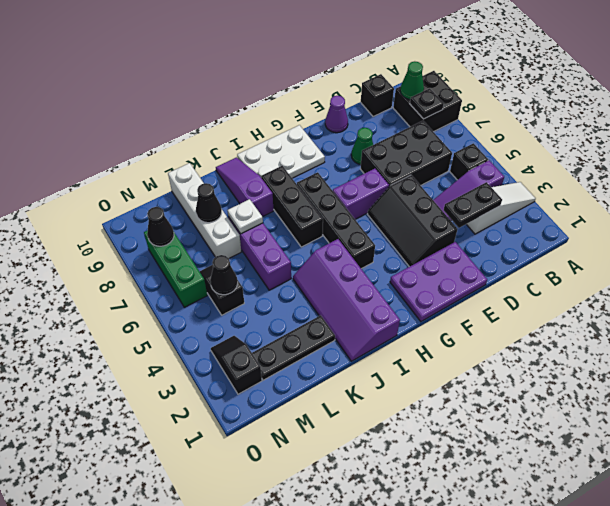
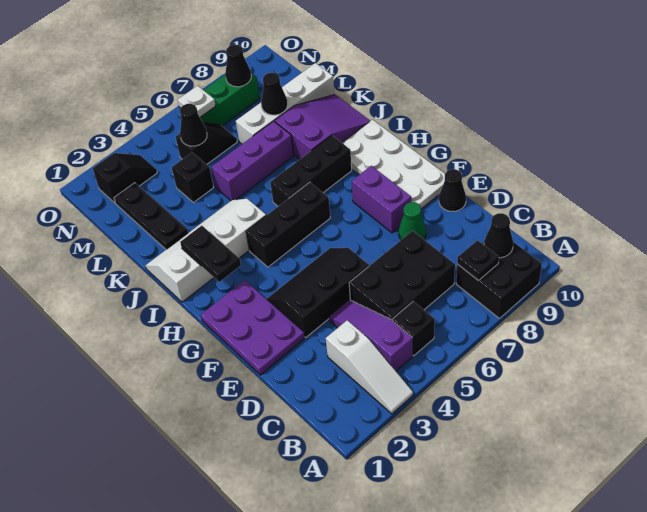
green cone B9 level 2 -> black cone B9 level 2
black plate C3:D3 level 2 -> black plate H2:I2 level 2
black brick C6:E7 level 1 -> black brick C5:D7 level 1
black brick C10 level 1 -> black brick L4 level 1
purple cone E10 level 1 -> black cone E10 level 1
purple brick F6:G6 level 1 -> purple brick F8:G8 level 1
white plate G9:I10 level 1 -> white plate F9:I10 level 1
black brick H4:H7 level 1 -> black brick H4:H6 level 1
purple slope I1:J4 level 1 top I -> white slope I1:J4 level 1 top I
purple slope J8:J10 level 1 top 8 -> purple slope J8:K10 level 1 top 8
white plate K7 level 2 -> white plate N6 level 2

